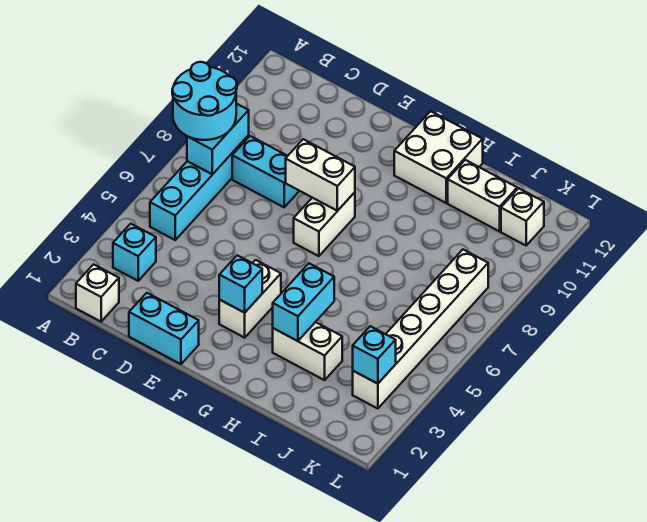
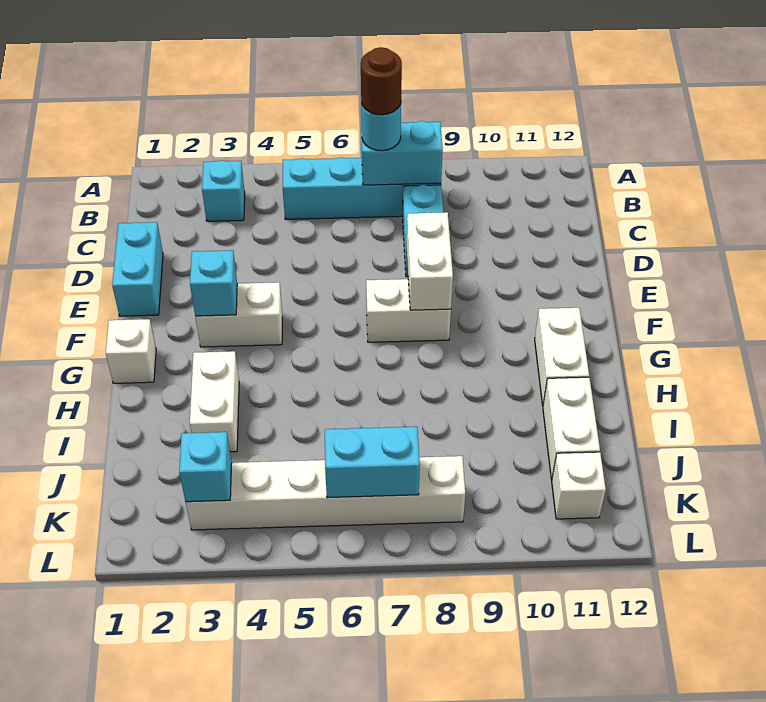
cyan round brick A7:B8 level 3 -> cyan round brick B7 level 3
white brick B1 level 1 -> white brick G1 level 1
none -> brown round brick B7 level 4
white brick G11:H12 level 1 -> white brick G11:H11 level 1
cyan brick H3:H4 level 2 -> cyan brick K6:K7 level 2

